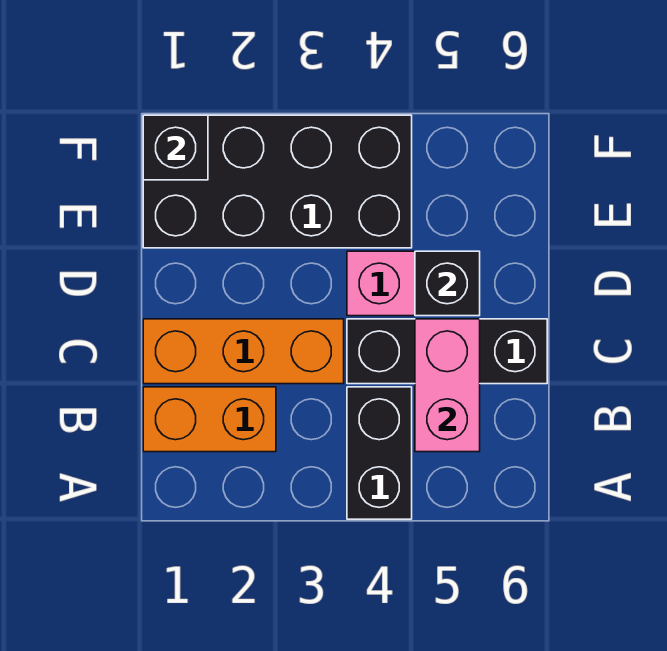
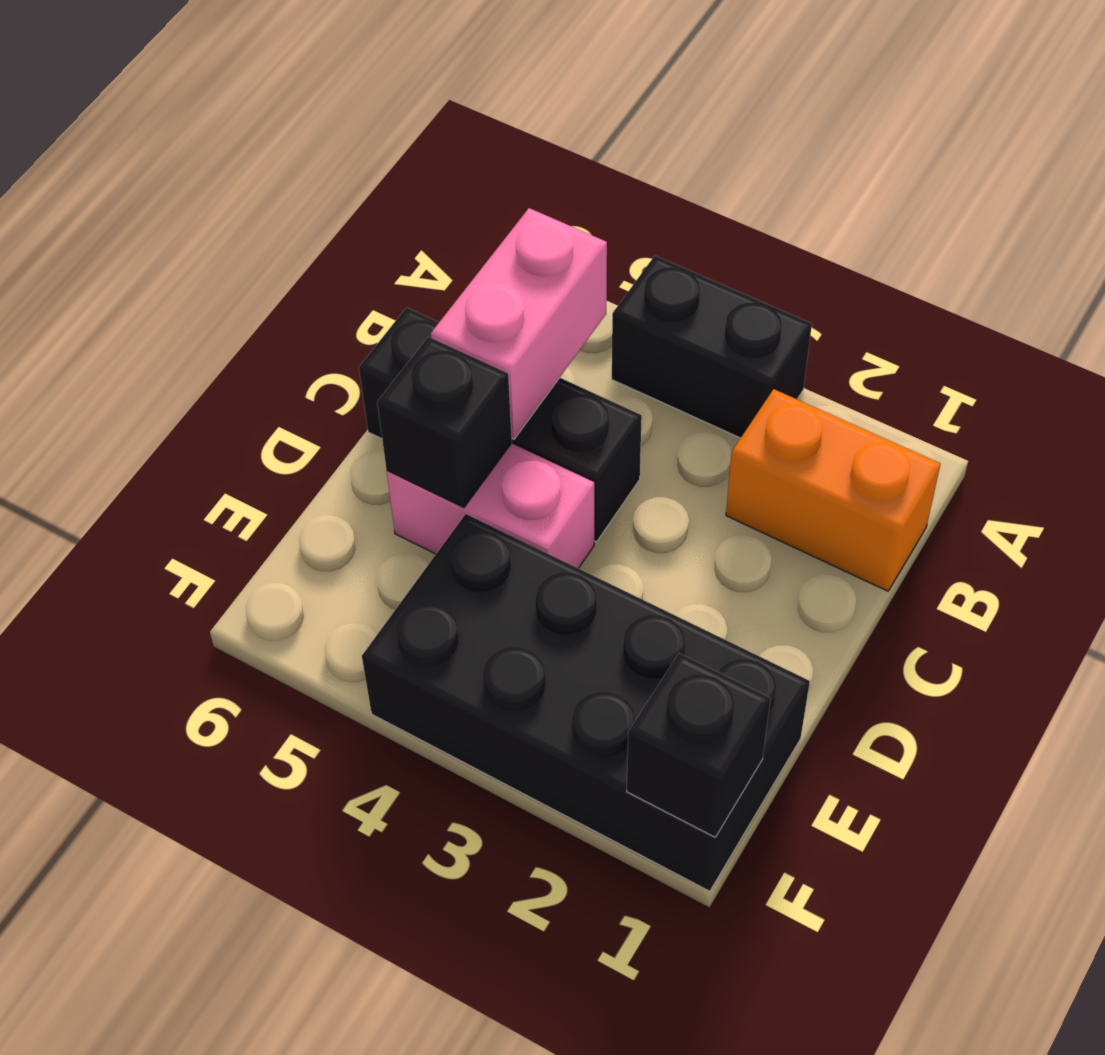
black brick A4:B4 level 1 -> black brick A3:A4 level 1
orange brick C1:C3 level 1 -> none

